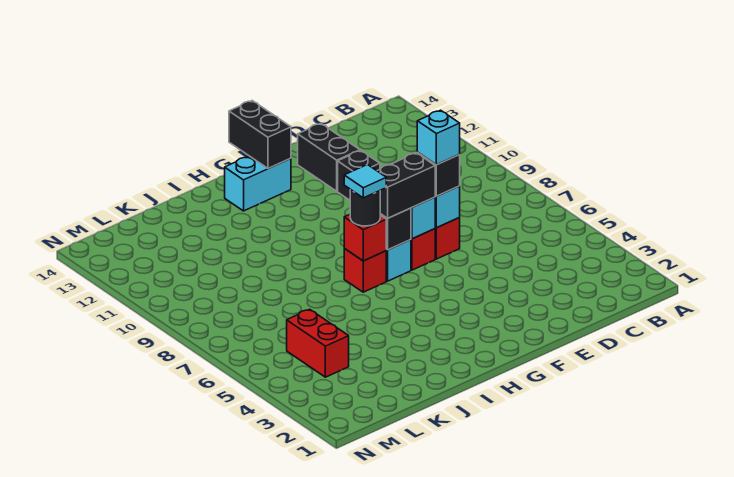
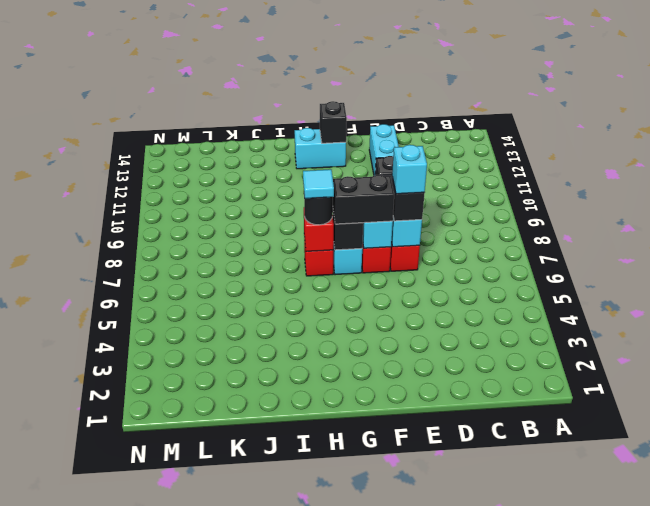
black brick E12:E13 level 1 -> cyan brick E12:E13 level 1
black brick G13:G14 level 2 -> black brick G13 level 2
red brick L4:L5 level 1 -> none

